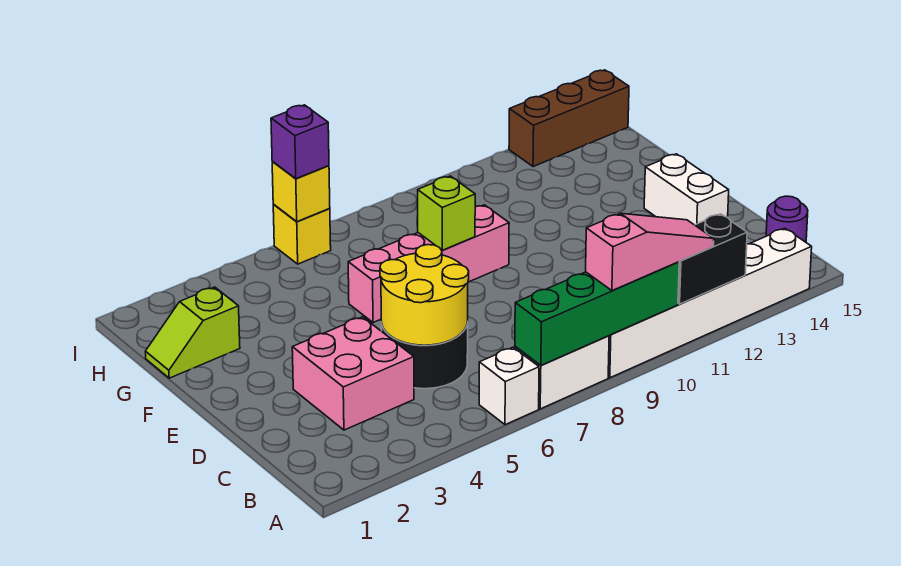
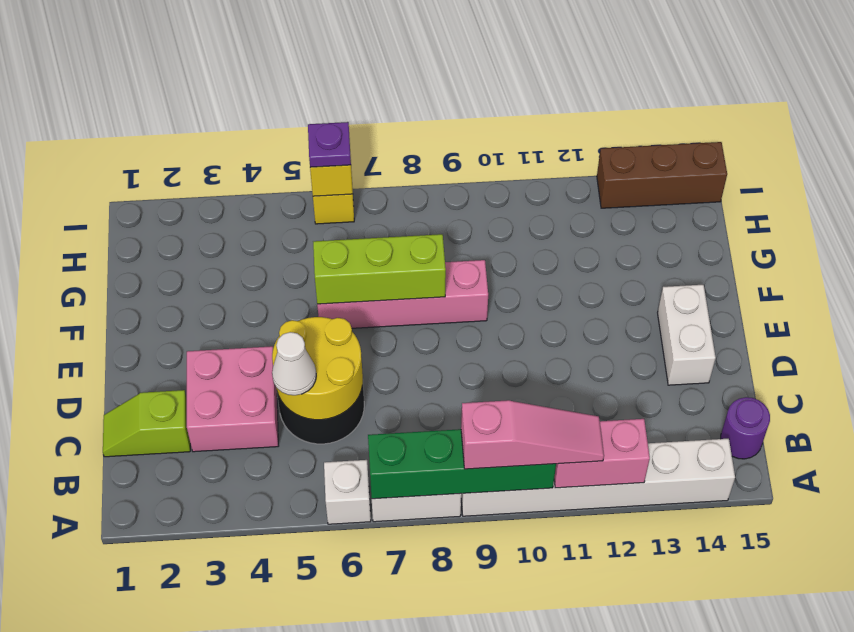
black brick A11:A12 level 2 -> pink brick A11:A12 level 2
none -> white cone C5 level 3
lime brick F8 level 2 -> lime brick F6:F8 level 2
lime slope G1:G2 level 1 top 2 -> lime slope C1:C2 level 1 top 2
purple brick I6 level 3 -> purple plate I6 level 3

